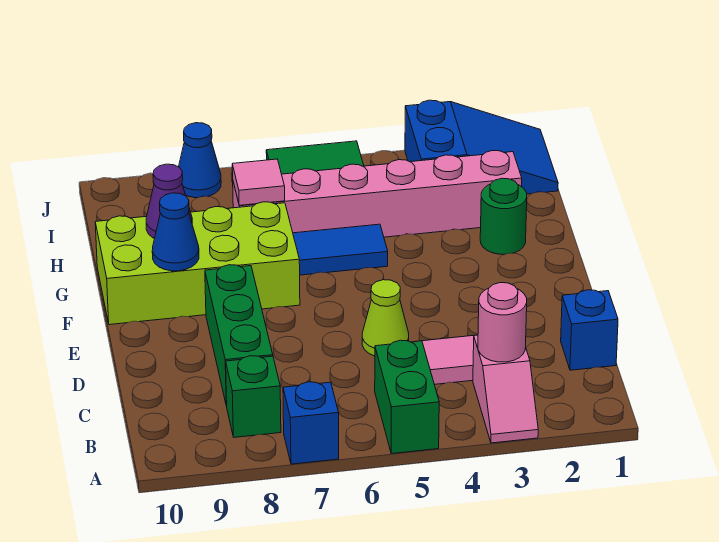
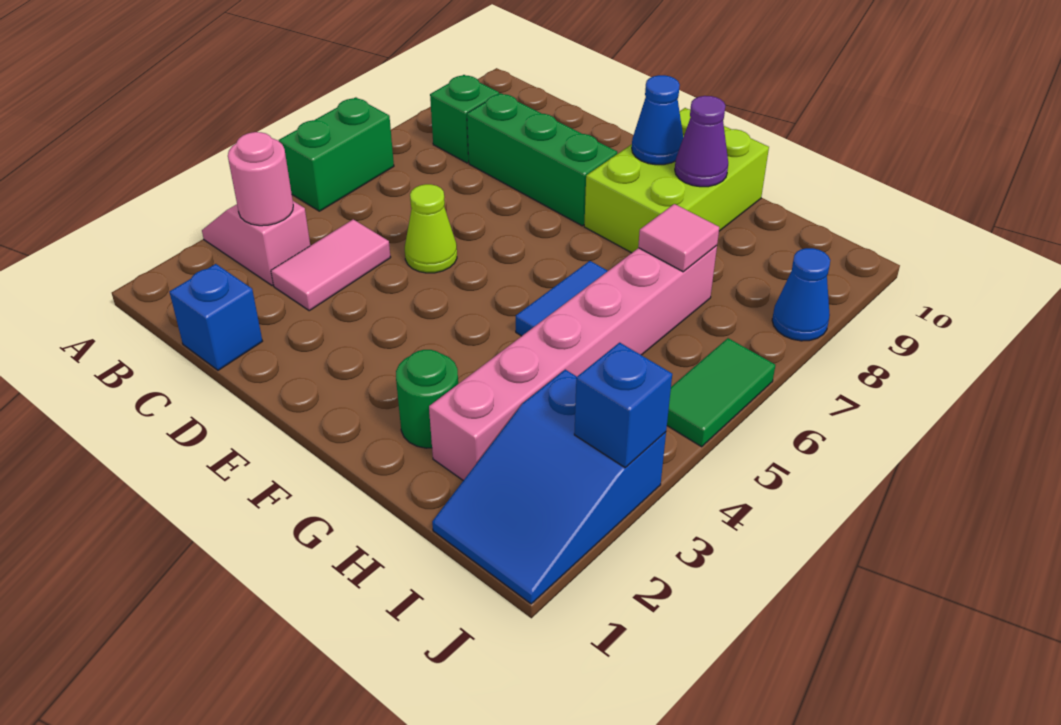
green brick A5:B5 level 1 -> green brick A5:A6 level 1
blue brick A7 level 1 -> blue brick J3 level 2
lime brick F7:G10 level 1 -> lime brick F8:G10 level 1

